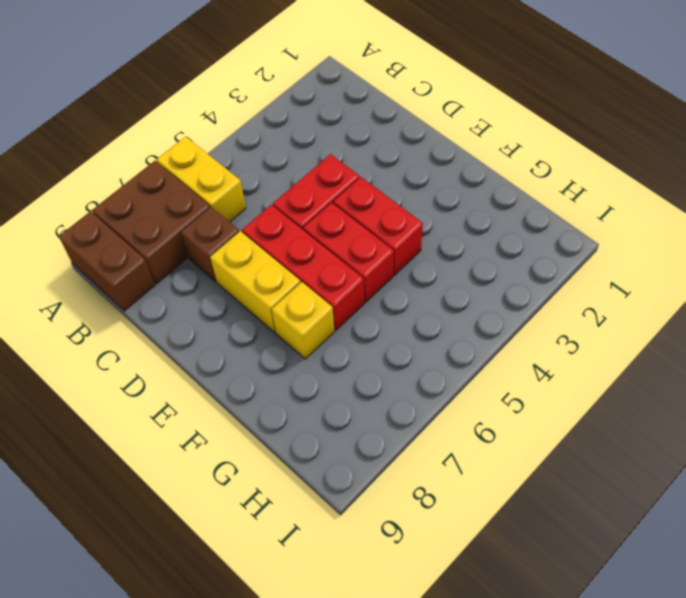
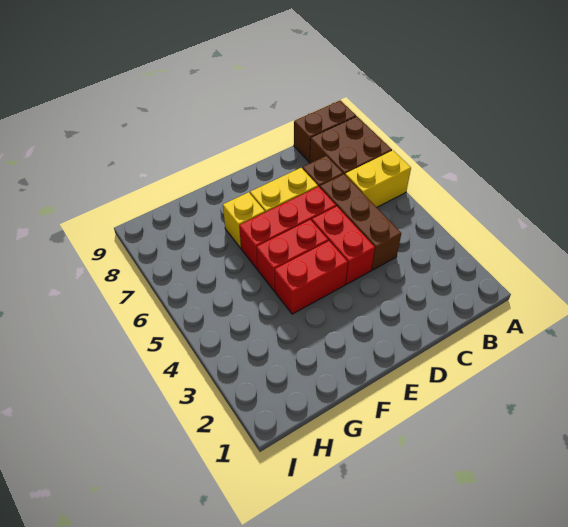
none -> brown brick C4:C6 level 1

